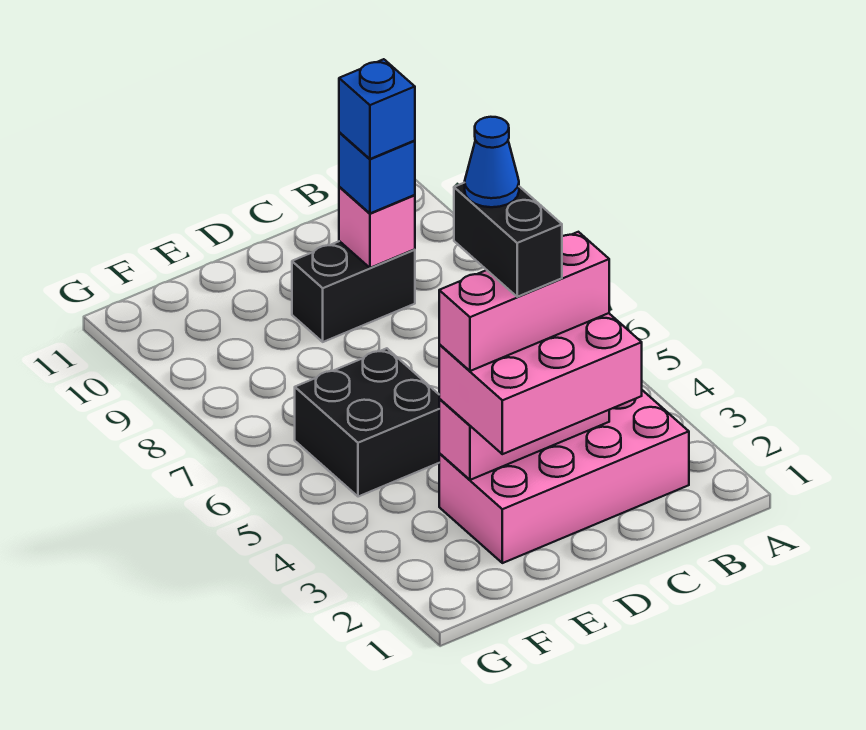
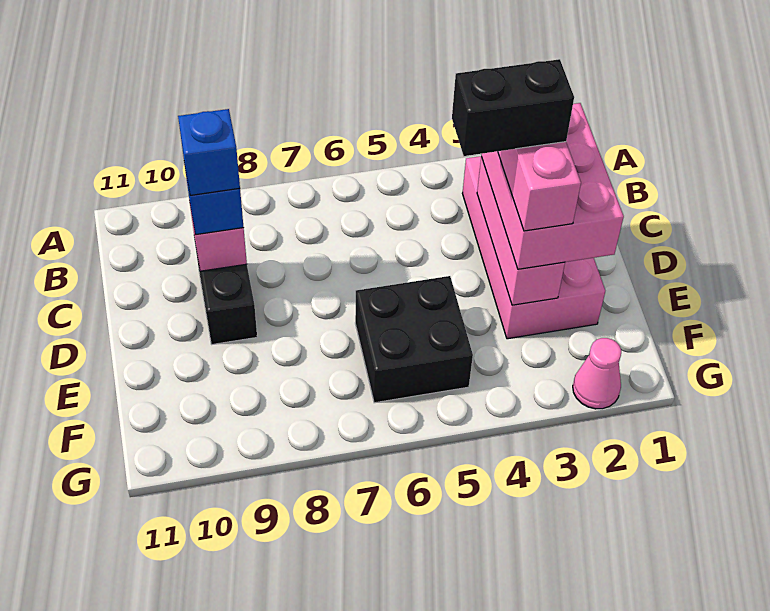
blue cone D4 level 6 -> none
none -> pink cone G2 level 1

